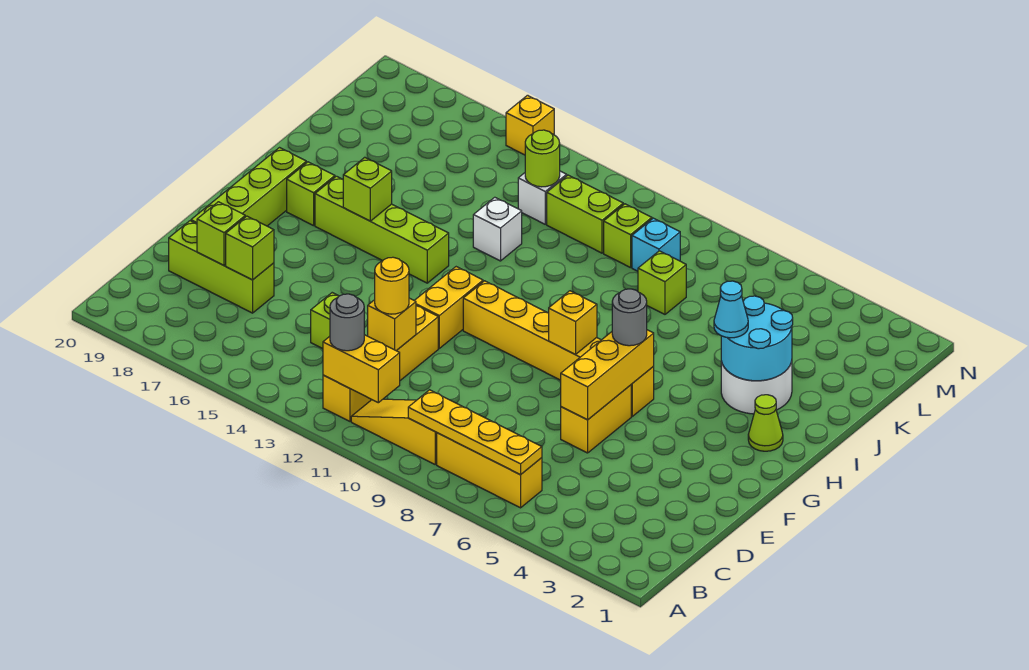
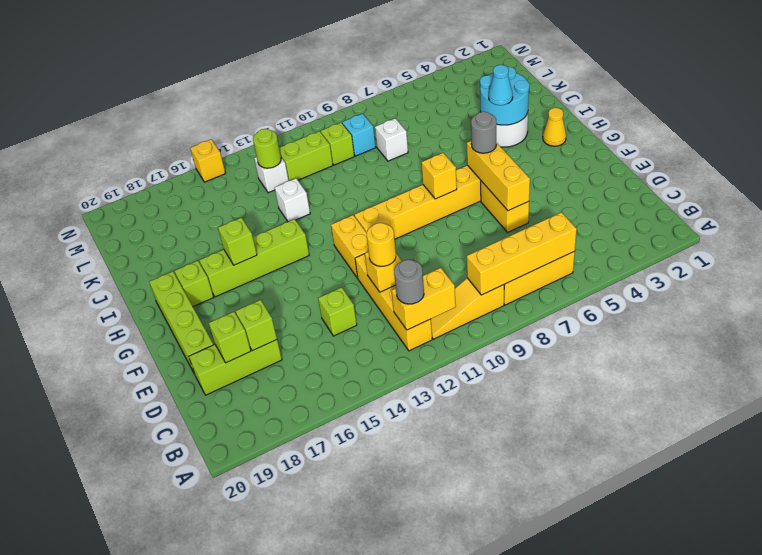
yellow plate B6:B9 level 2 -> yellow brick B6:B9 level 2
lime cone H2 level 1 -> yellow cone H2 level 1
lime brick K8 level 1 -> white brick K8 level 1

